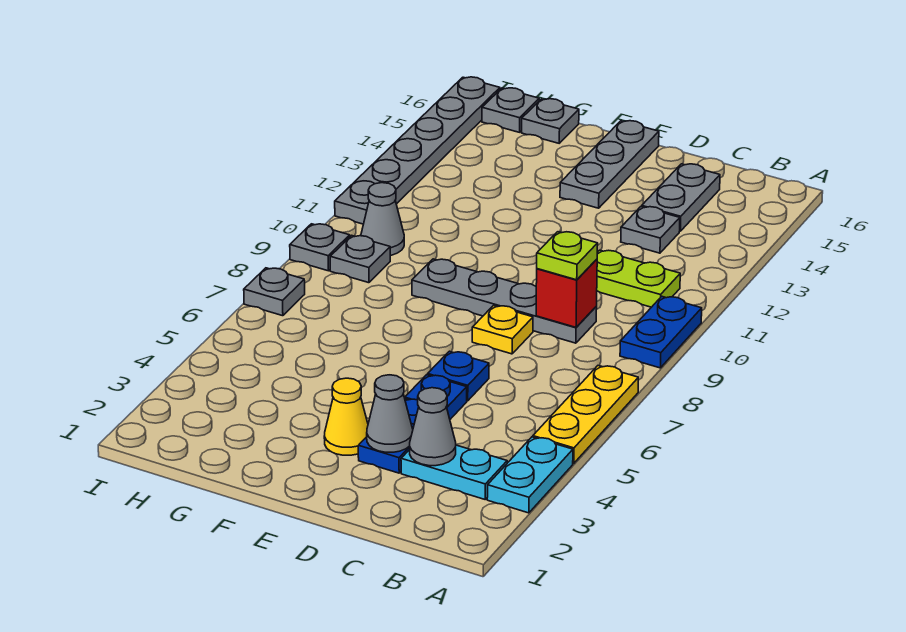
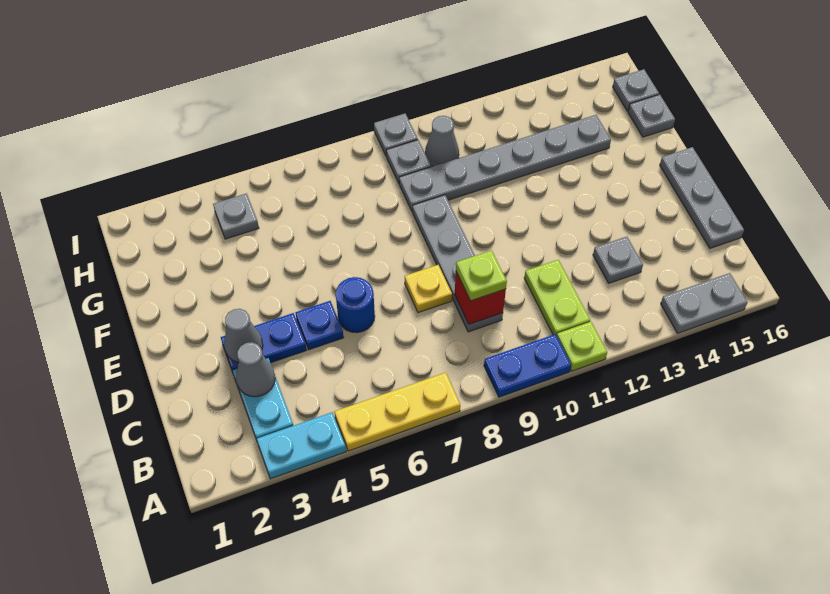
none -> lime plate A11 level 1
grey plate C14:C15 level 1 -> grey plate A14:A15 level 1
blue plate D6 level 1 -> blue round brick D6 level 1
yellow cone E3 level 1 -> none
grey plate E14:E16 level 1 -> grey plate C16:E16 level 1
grey plate I7 level 1 -> grey plate H4 level 1
grey plate I11:I16 level 1 -> grey plate G9:G14 level 1

